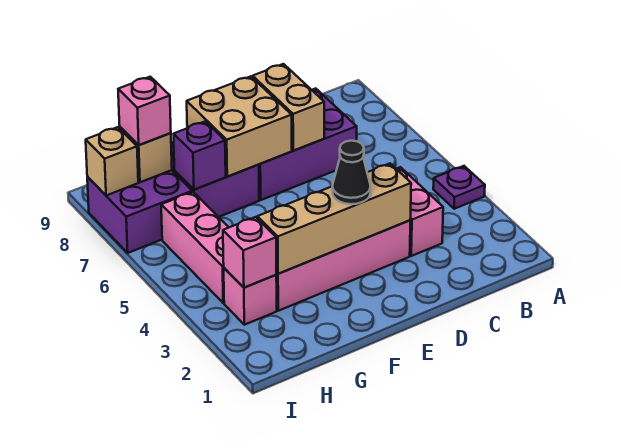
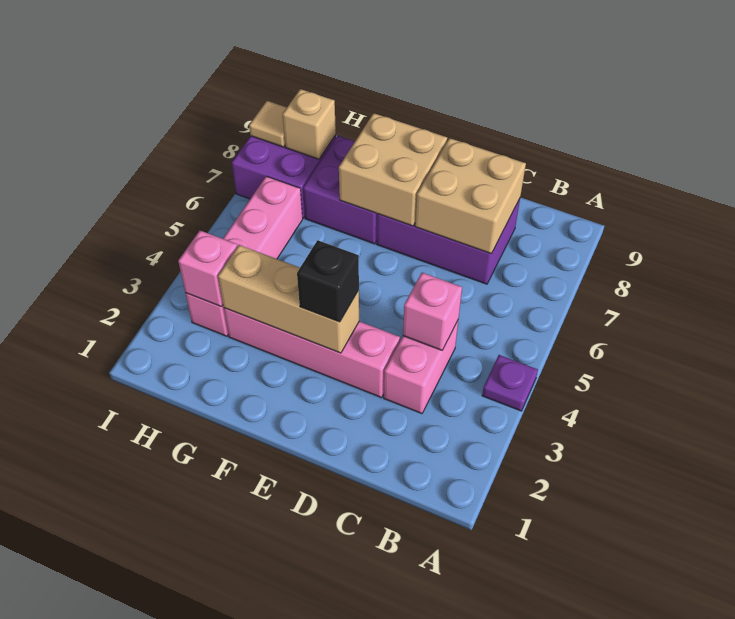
tan brick D3:G3 level 2 -> tan brick E3:G3 level 2
tan brick D7:D8 level 2 -> tan brick C7:D8 level 2
black cone E3 level 3 -> black brick E3 level 3
purple brick G7 level 2 -> none
pink brick H8 level 3 -> pink brick C4 level 2
tan brick I8 level 2 -> tan tile I8 level 2

